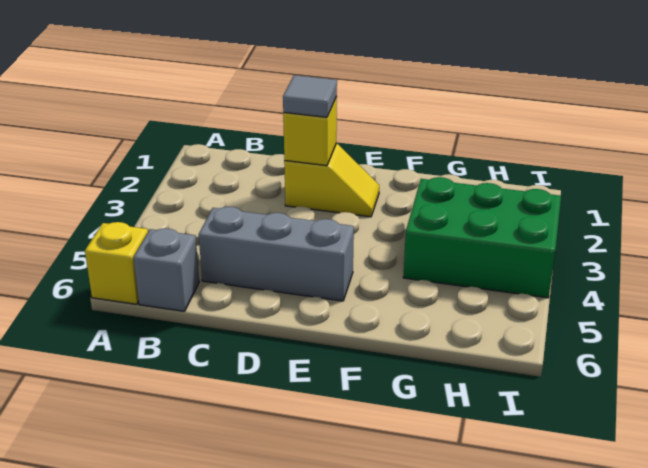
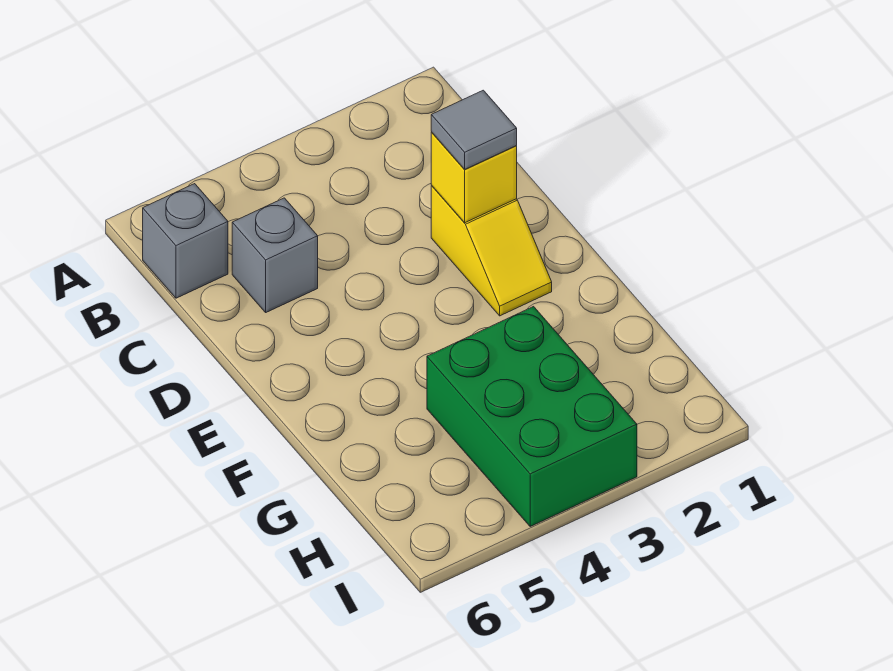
yellow brick A6 level 1 -> none
grey brick C5:E5 level 1 -> grey brick C5 level 1

